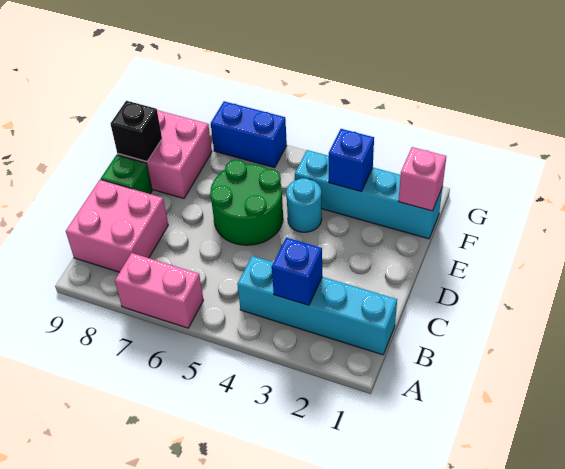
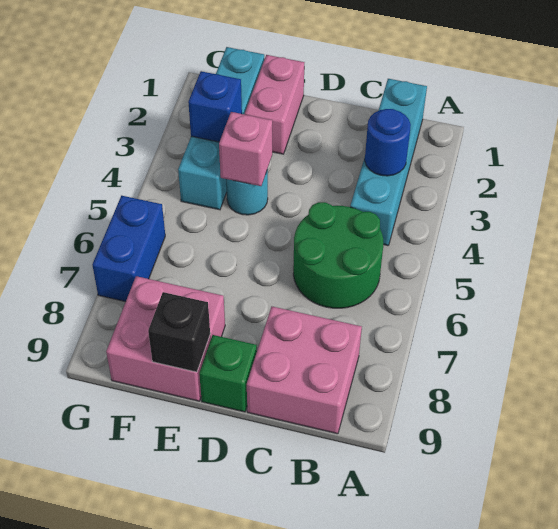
pink brick A6:A7 level 1 -> pink brick E1:E2 level 1
blue brick B3 level 2 -> blue round brick B3 level 2
green round brick D5:E6 level 1 -> green round brick B5:C6 level 1
pink brick F1 level 2 -> pink brick E4 level 2

